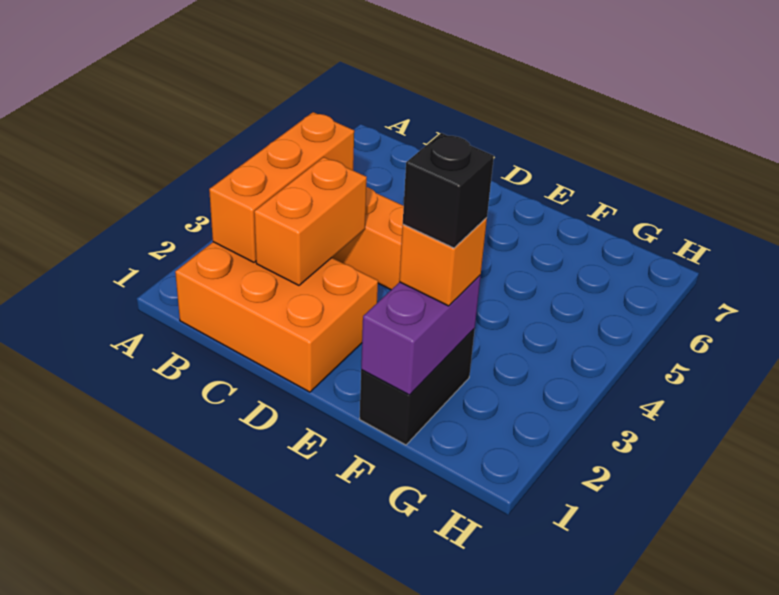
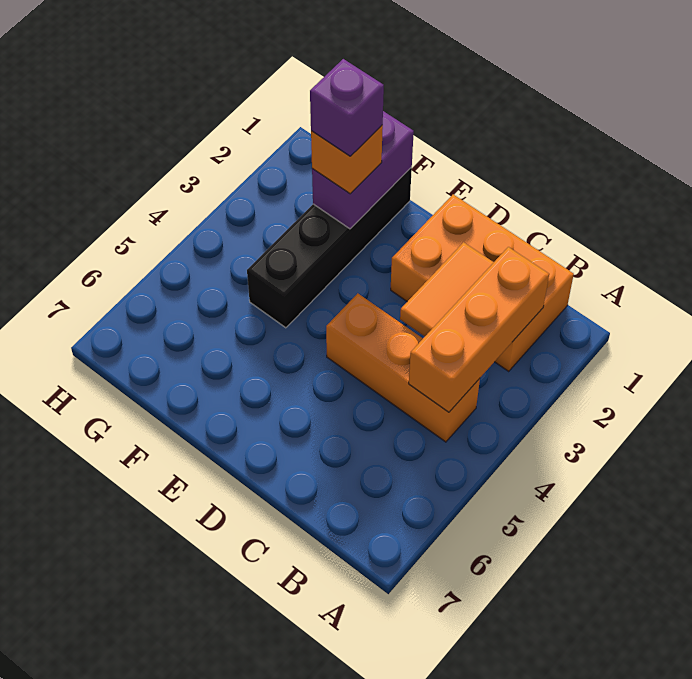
orange brick C2:C3 level 2 -> orange tile C2:C3 level 2
black brick F1:F2 level 1 -> black brick F1:F4 level 1
black brick F2 level 4 -> purple brick F2 level 4

